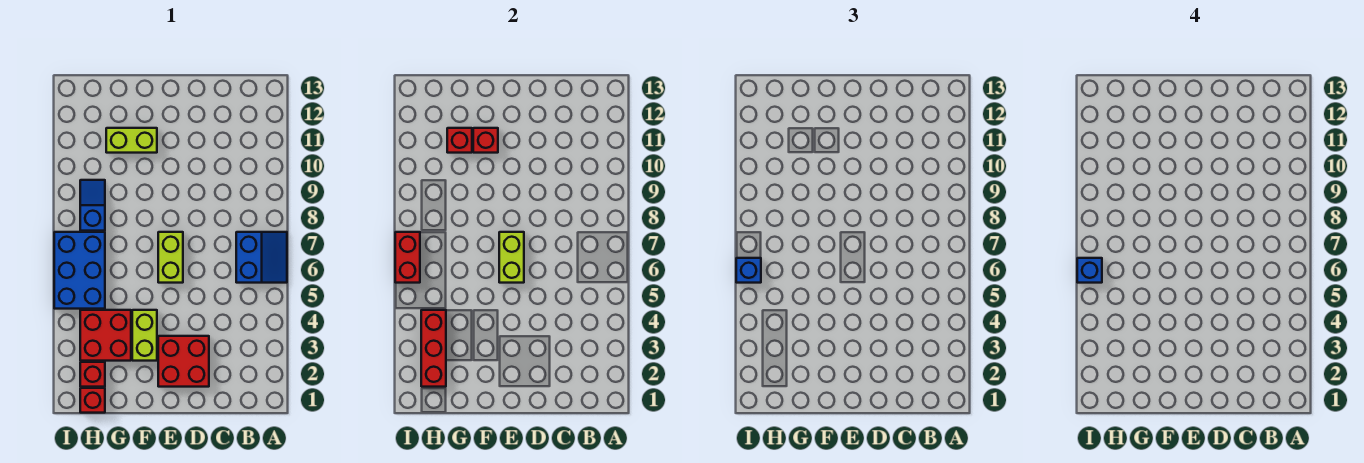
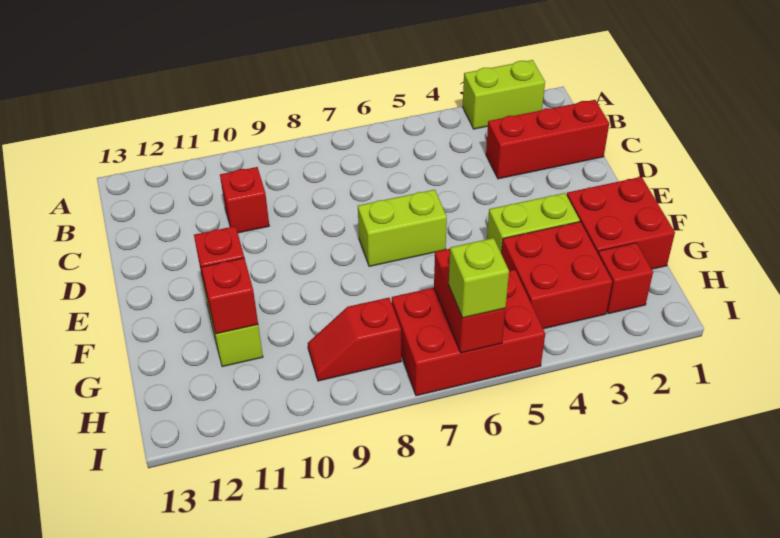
blue slope A6:B7 level 1 top B -> none
red brick D2:E3 level 1 -> red brick F1:G2 level 1
lime brick E6:E7 level 2 -> lime brick A2:A3 level 1
red brick H1 level 1 -> red brick C10 level 1
red brick H2:H4 level 2 -> red brick C1:C3 level 1
blue brick H5:I7 level 1 -> red brick H5:I7 level 1
blue slope H8:H9 level 1 top 8 -> red slope H8:H9 level 1 top 8
red brick I6:I7 level 2 -> red brick H6:I6 level 2
blue brick I6 level 3 -> lime brick I6 level 3
blue brick I6 level 4 -> none

